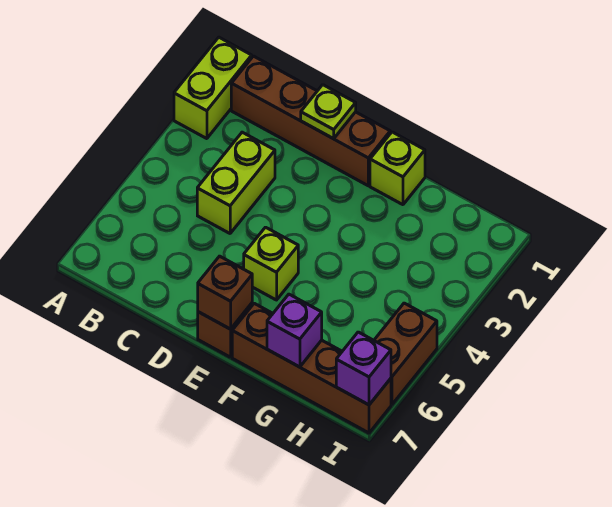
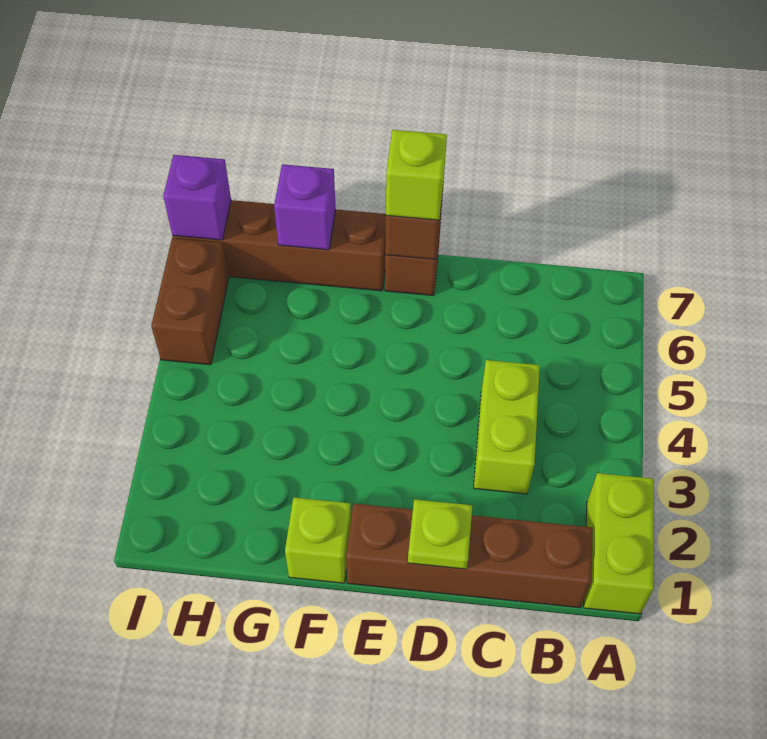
lime brick E5 level 1 -> lime brick E7 level 3

